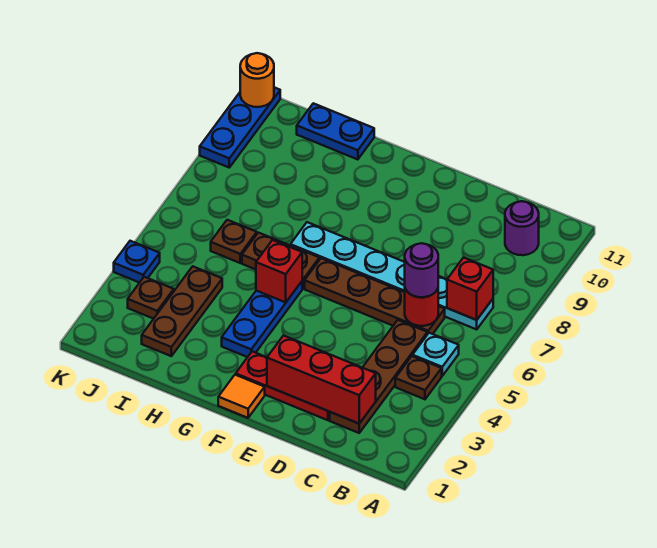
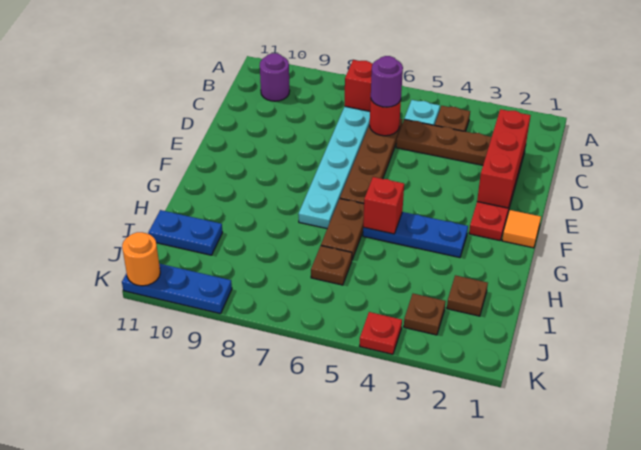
blue plate H11:I11 level 1 -> blue plate I10:I11 level 1
brown plate I2:I4 level 1 -> brown plate I2 level 1
blue plate K4 level 1 -> red plate K4 level 1

